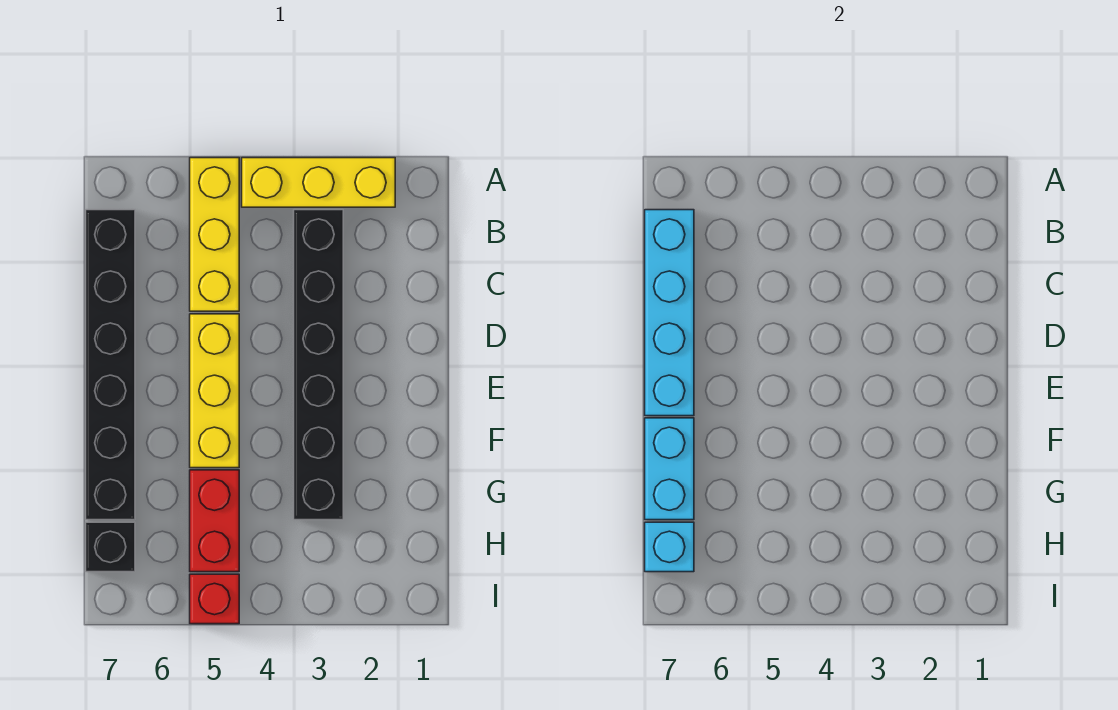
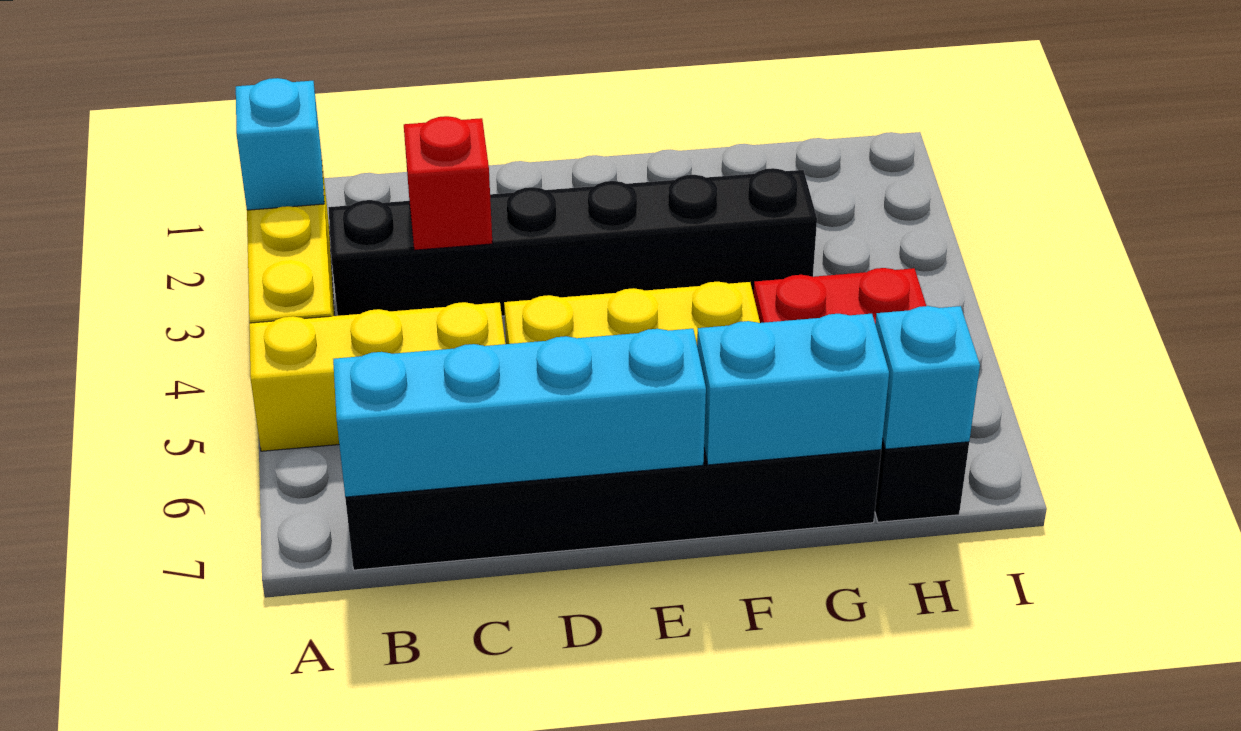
none -> cyan brick A2 level 2
red brick I5 level 1 -> red brick C3 level 2

